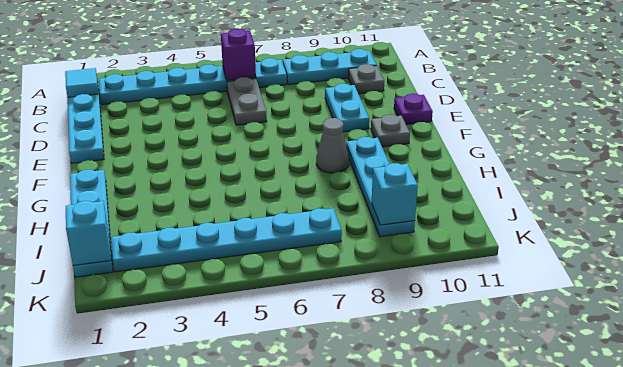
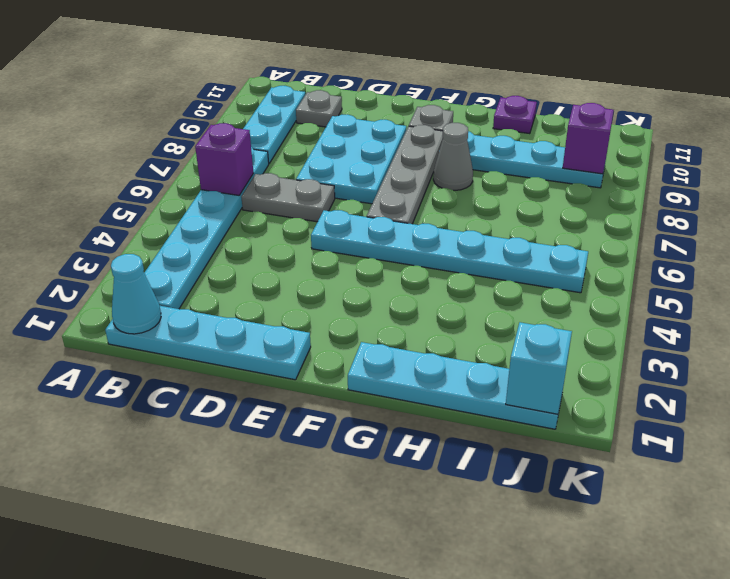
cyan tile B1 level 2 -> cyan cone B1 level 2
cyan plate D9:E9 level 1 -> cyan plate D7:E9 level 1
purple plate E11 level 1 -> purple plate H11 level 1
none -> grey plate F6:F9 level 1
cyan plate J2:J7 level 1 -> cyan plate E5:J5 level 1
cyan brick J9 level 2 -> purple brick J9 level 2

